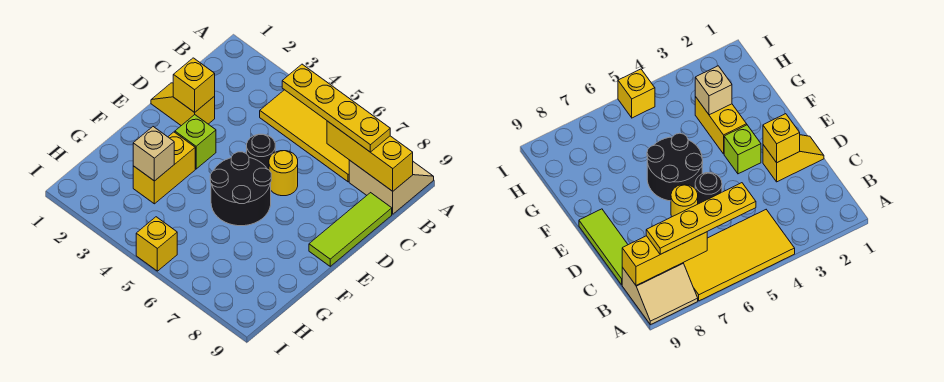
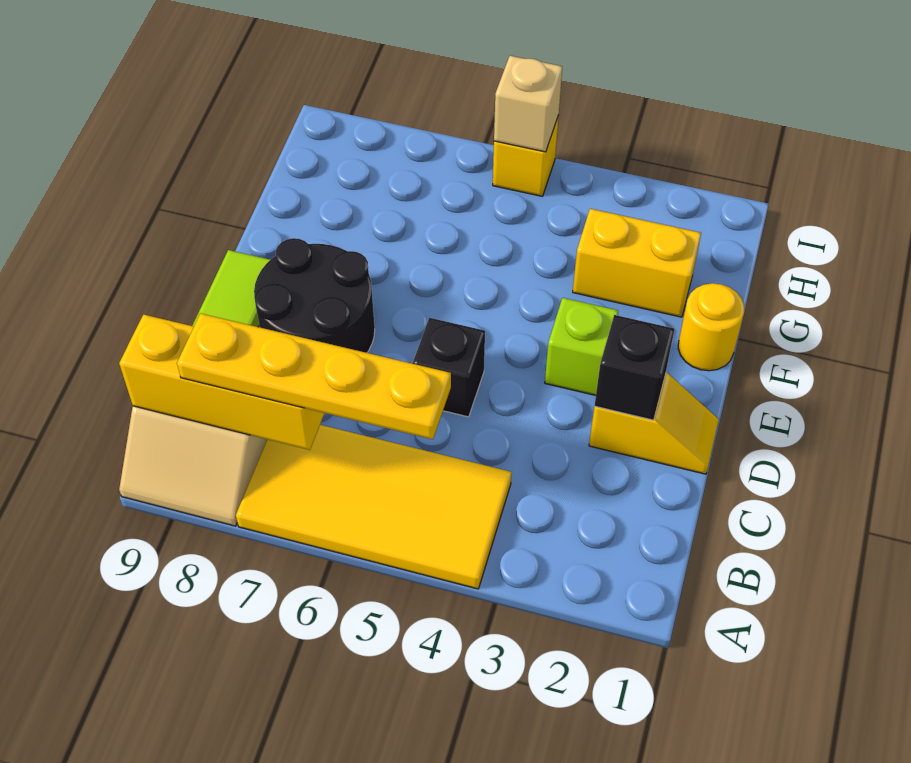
yellow brick D2 level 2 -> black brick D2 level 2
black round brick D5 level 1 -> black brick D5 level 1
yellow round brick D6 level 1 -> yellow round brick F1 level 1
black round brick E5:F6 level 1 -> black round brick D7:E8 level 1
yellow brick F3:G3 level 1 -> yellow brick G2:G3 level 1
tan brick G3 level 2 -> tan brick I5 level 2

